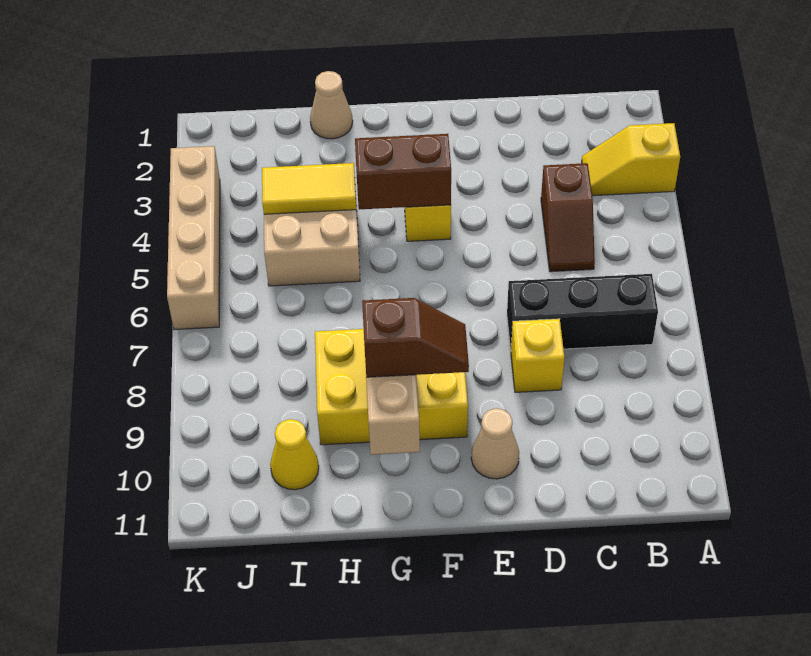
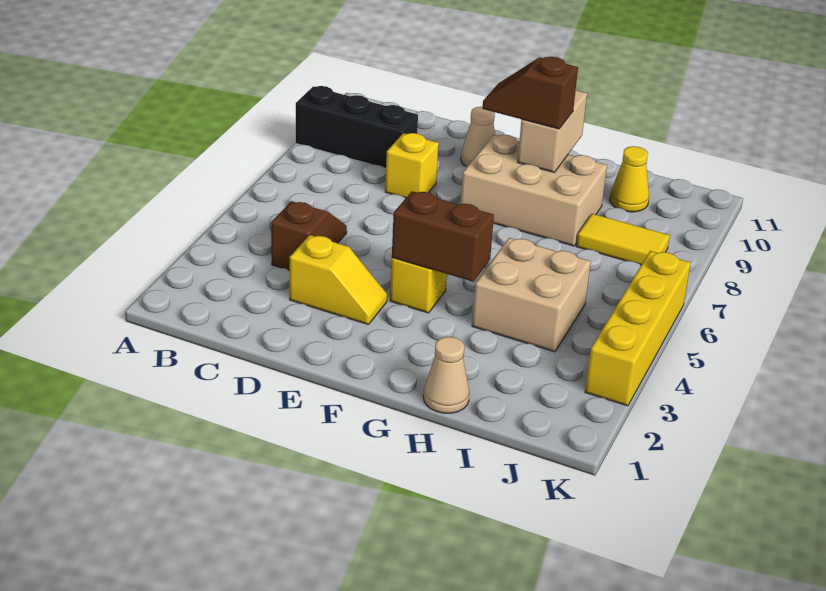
yellow slope A3:B3 level 1 top A -> yellow slope D3:E3 level 1 top D
black brick B7:D7 level 1 -> black brick A9:C9 level 1
yellow brick F8:H9 level 1 -> tan brick F8:H9 level 1
yellow tile H4:I4 level 2 -> yellow tile I8:J8 level 1
tan brick K3:K6 level 1 -> yellow brick K3:K6 level 1

